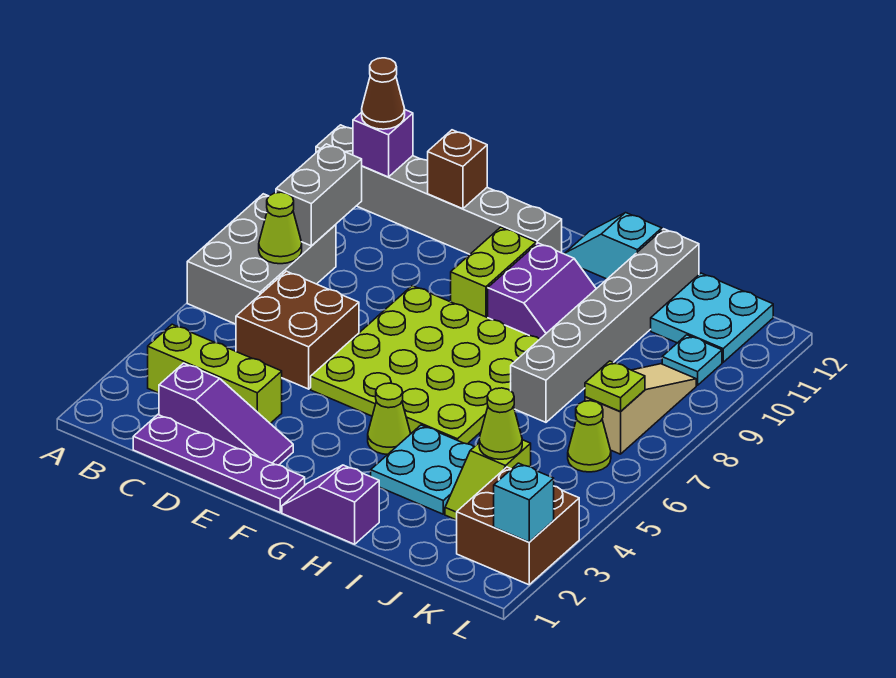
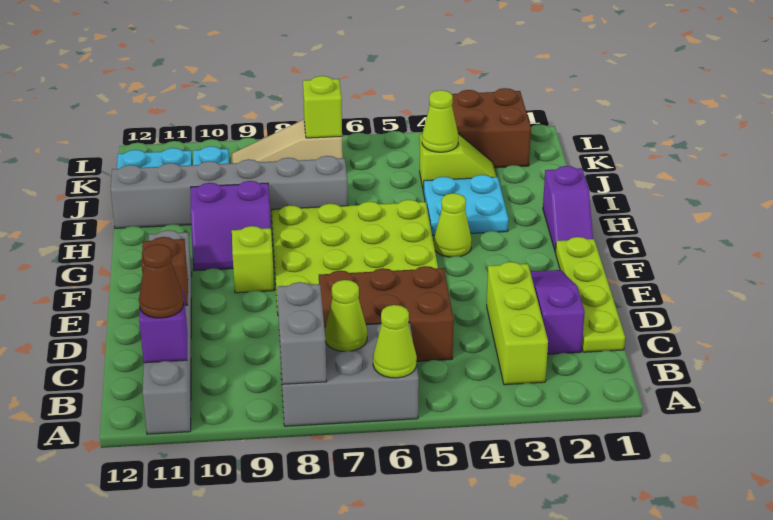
grey brick B8:B9 level 2 -> grey brick A8:B8 level 2
purple plate C1:F1 level 1 -> lime plate C1:F1 level 1
brown brick C5:D6 level 1 -> brown brick C5:D7 level 1
lime brick F9:F10 level 1 -> lime brick F9 level 1
purple slope G9:H10 level 1 top G -> purple slope G9:H10 level 1 top H
cyan slope G12:H12 level 1 top H -> none
lime cone K6 level 1 -> lime cone A6 level 2
lime plate K7 level 2 -> lime brick K7 level 2
cyan brick L2 level 2 -> none

